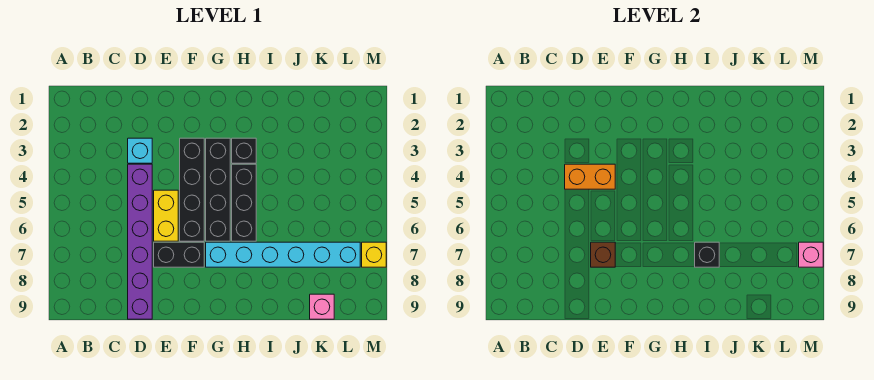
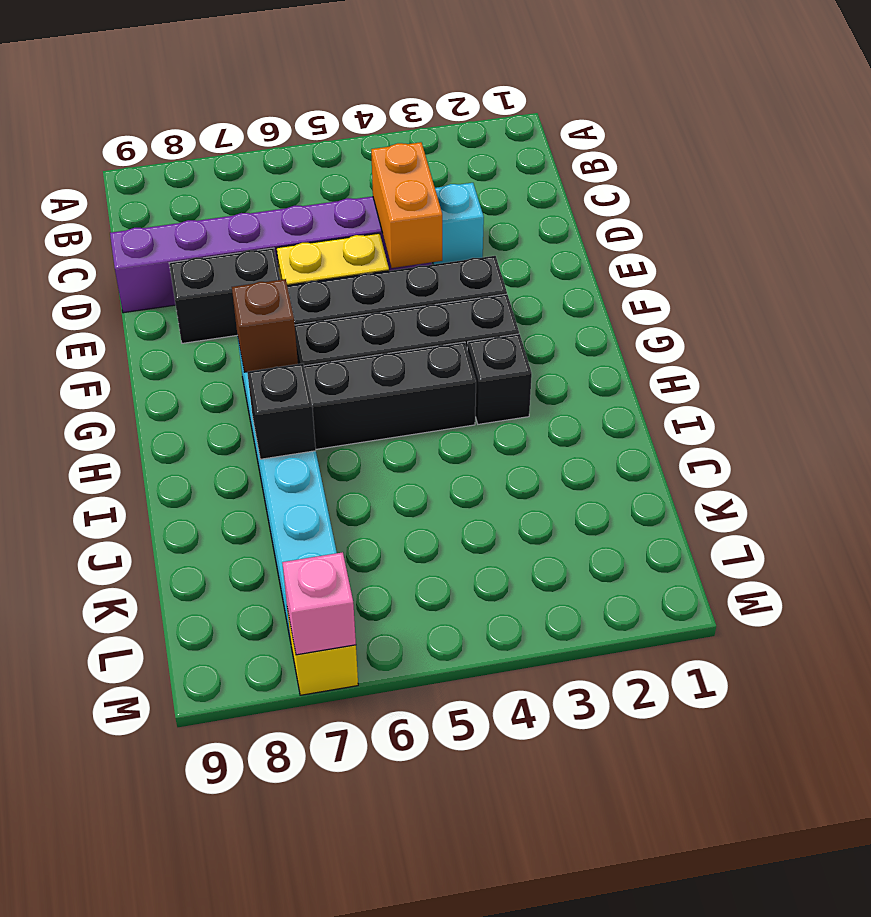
black brick E7:F7 level 1 -> black brick E7:E8 level 1
brown brick E7 level 2 -> brown brick G7 level 2
pink brick K9 level 1 -> none

